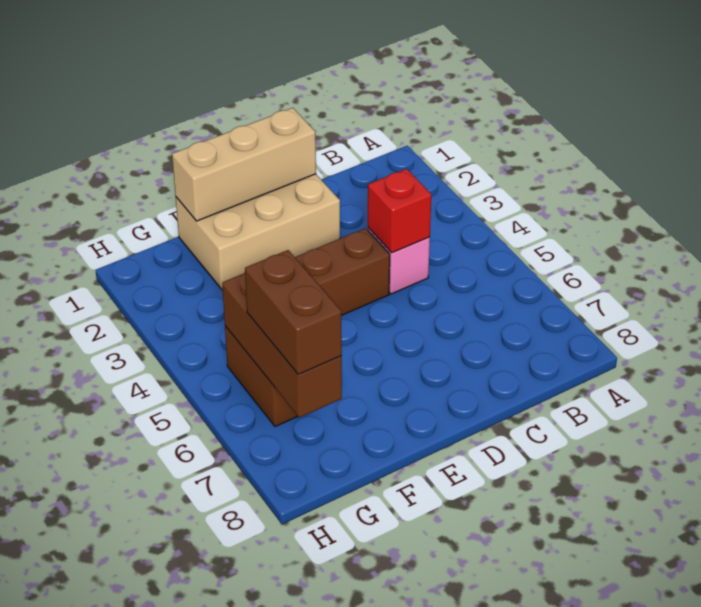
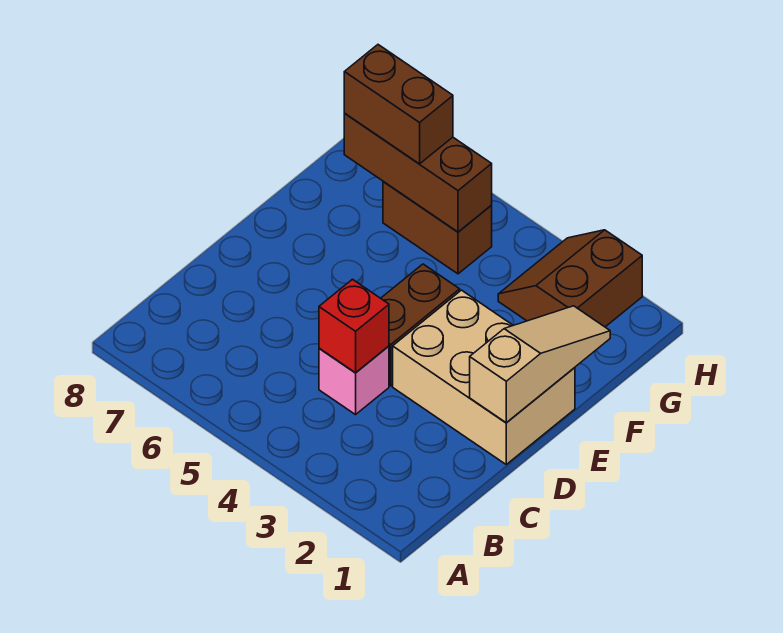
tan brick D1:F2 level 1 -> tan brick D1:E3 level 1
tan brick D1:F1 level 2 -> tan slope D1:F1 level 2 top D
none -> brown slope G2:H3 level 1 top 2

